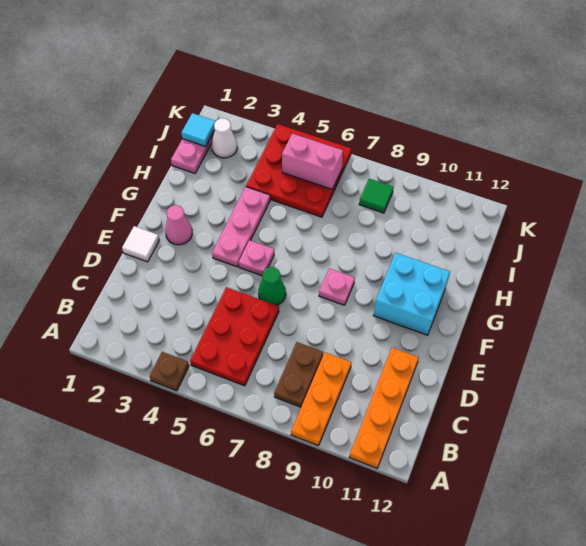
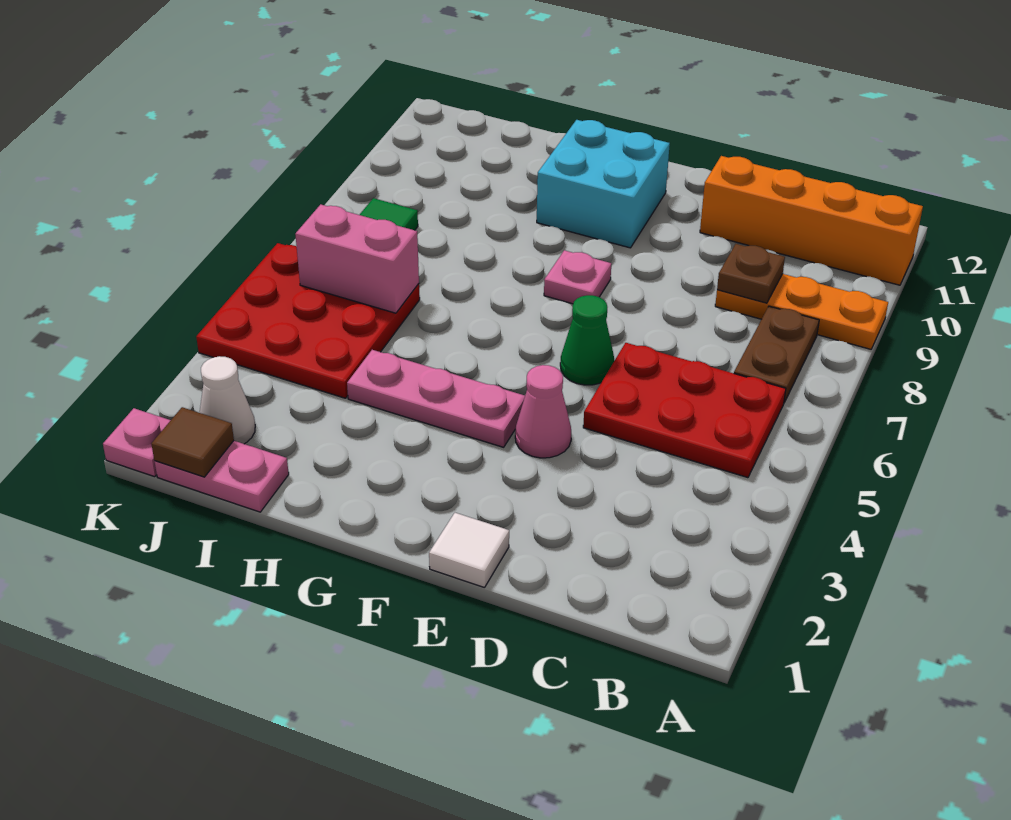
brown plate A4 level 1 -> brown plate C9 level 2
orange plate A11:D11 level 1 -> orange brick A11:D11 level 1
brown plate B8:C8 level 1 -> brown plate B7:B8 level 1
pink cone F2 level 1 -> pink cone E4 level 1
pink plate F5 level 1 -> pink plate K1 level 1
cyan tile J1 level 2 -> brown tile J1 level 2
pink brick J5:J6 level 2 -> pink brick I6:J6 level 2

